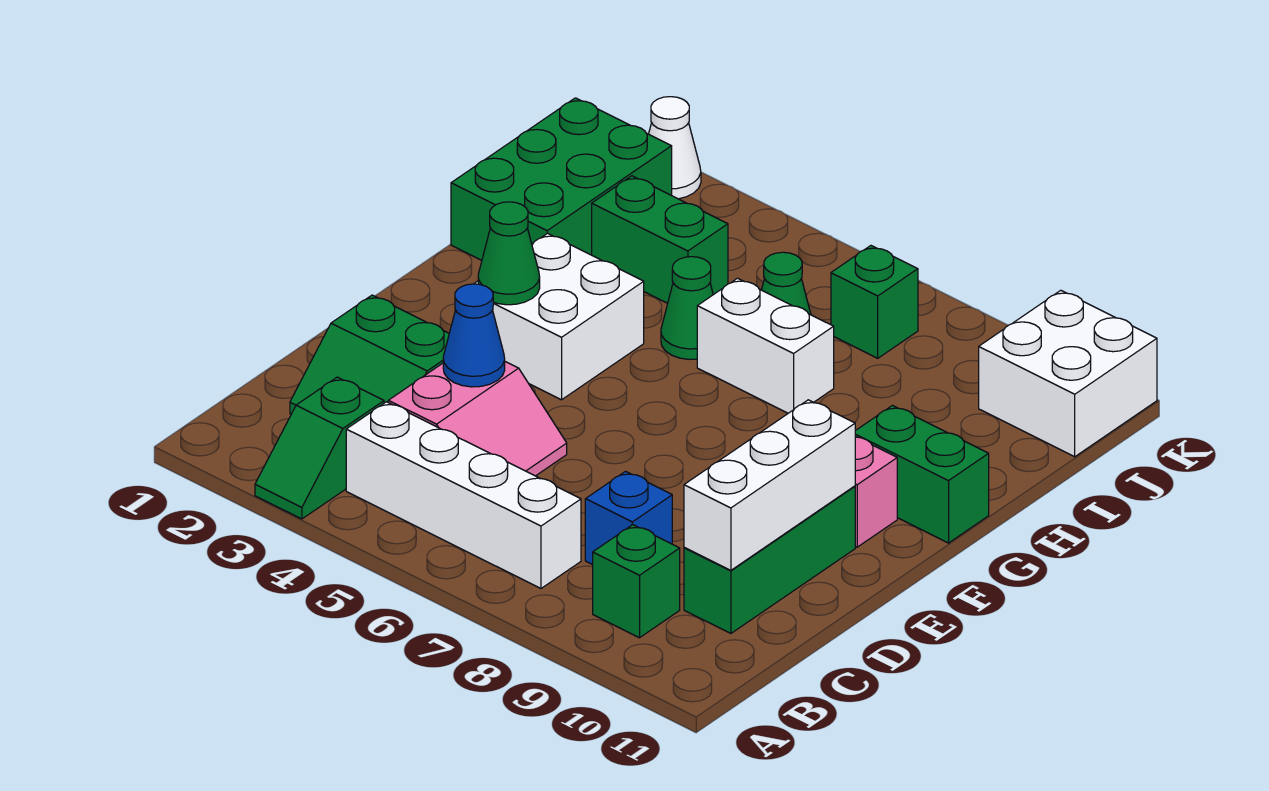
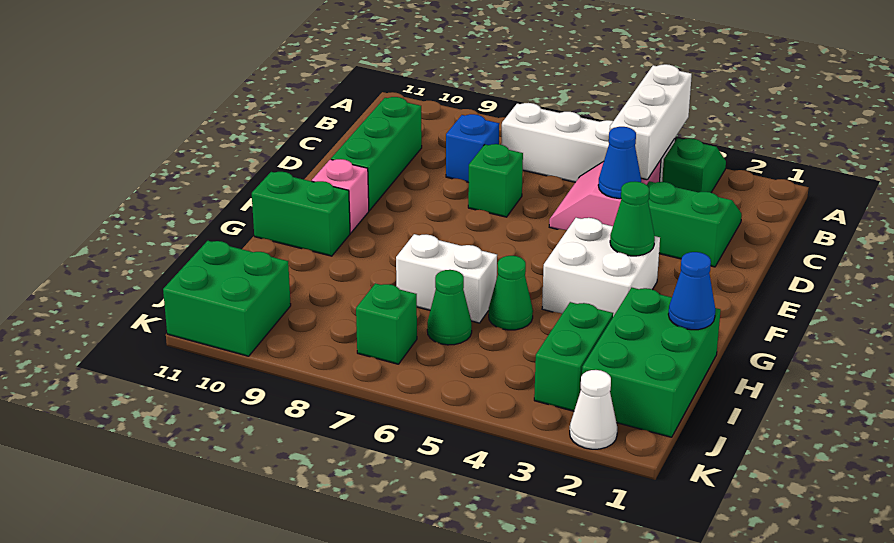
green brick B9 level 1 -> green brick D7 level 1
white brick C10:E10 level 2 -> white brick A4:C4 level 2
none -> blue cone H1 level 2
green brick I3:I4 level 1 -> green brick I3:J3 level 1
white brick J10:K11 level 1 -> green brick J10:K11 level 1

